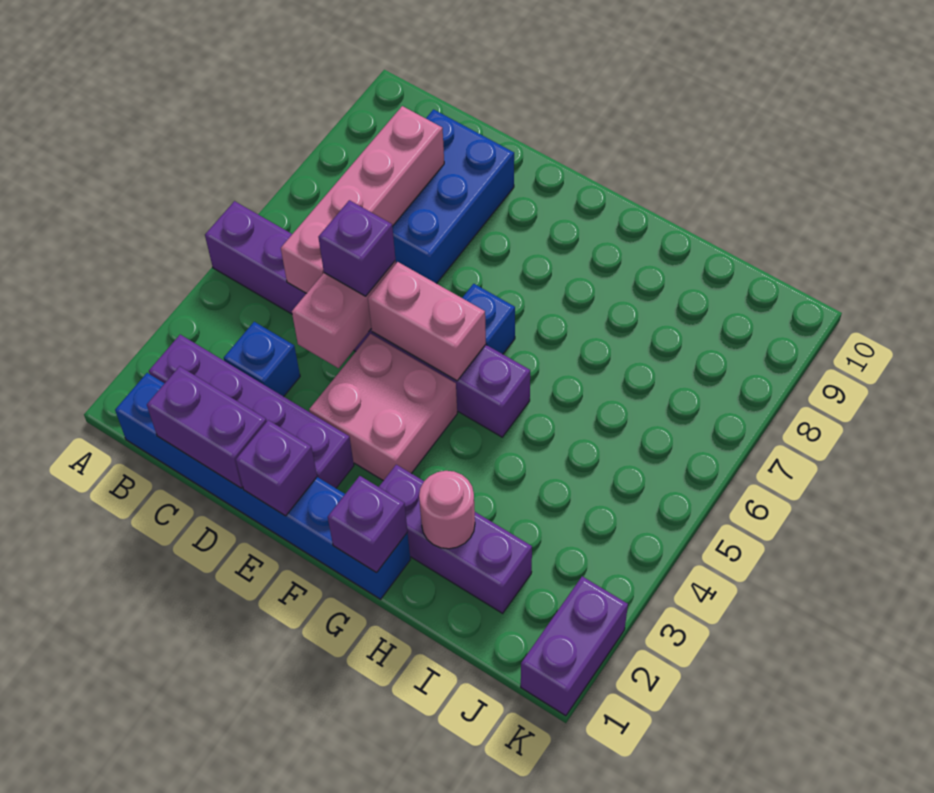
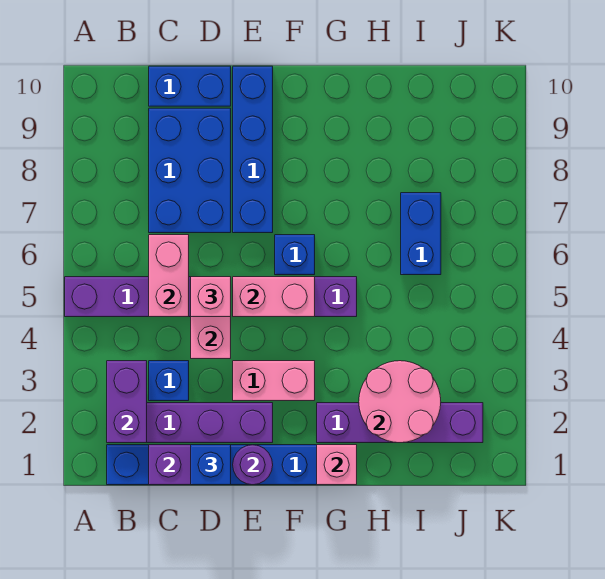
pink brick C5:C8 level 2 -> pink brick C5:C6 level 2
none -> blue brick C10:D10 level 1
none -> blue brick D1 level 3
purple brick D5 level 3 -> pink brick D5 level 3
purple brick E1 level 2 -> purple round brick E1 level 2
pink brick E3:F4 level 1 -> pink brick E3:F3 level 1
none -> blue brick E7:E10 level 1
purple brick G1 level 2 -> pink brick G1 level 2
purple brick G2:I2 level 1 -> purple brick G2:J2 level 1
pink round brick H2 level 2 -> pink round brick H2:I3 level 2
none -> blue brick I6:I7 level 1
purple brick K1:K2 level 1 -> purple brick B2:B3 level 2

